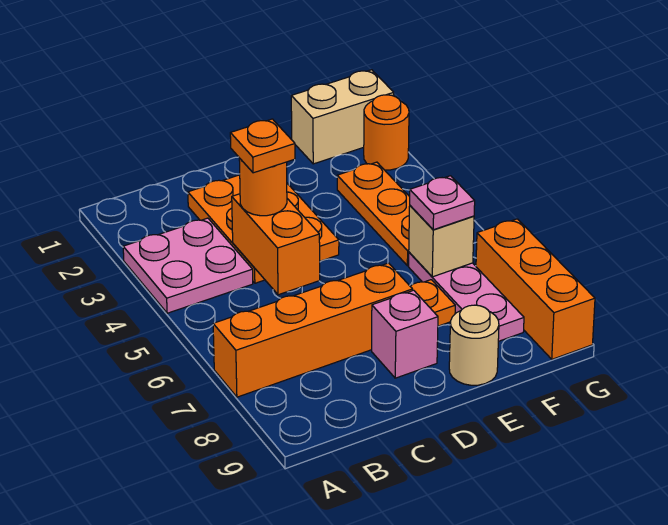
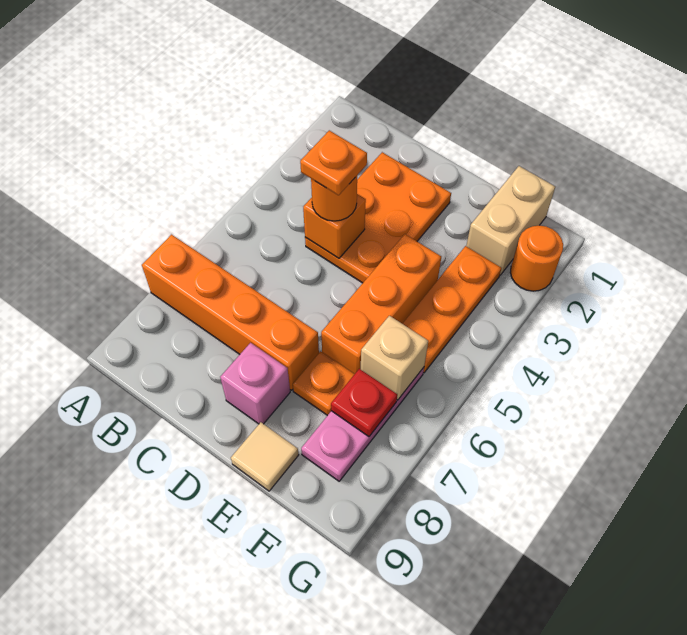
pink plate A3:B4 level 1 -> none
orange brick C4:C5 level 2 -> orange brick C4 level 2
tan round brick E9 level 1 -> tan tile E9 level 1
tan brick F1:G1 level 1 -> tan brick F1:F2 level 1
pink plate F6 level 3 -> none
none -> red plate F7 level 2
orange brick G7:G9 level 1 -> orange brick E4:E6 level 1

